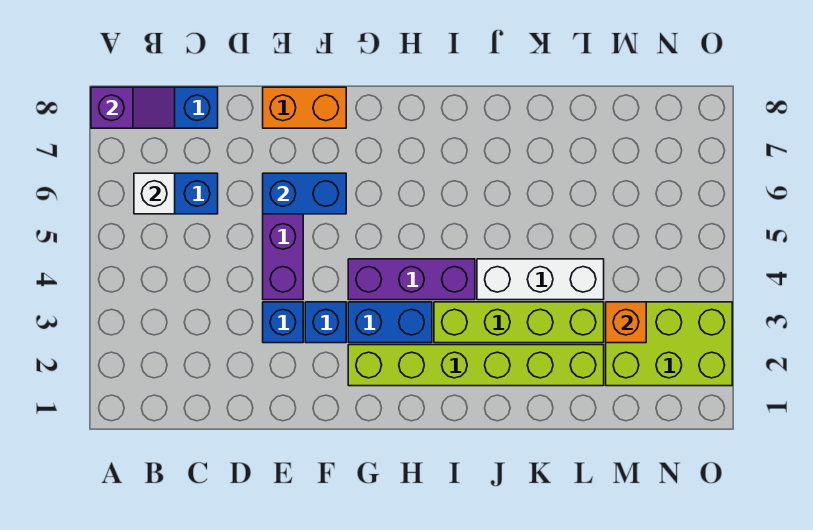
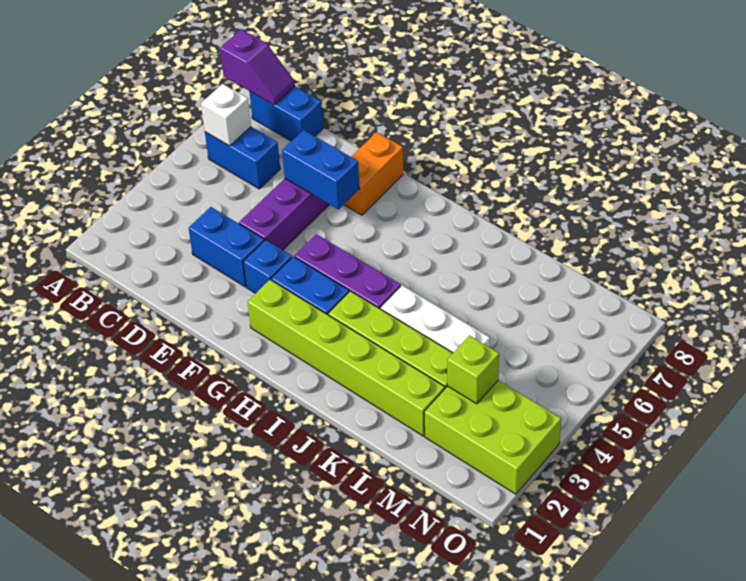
blue brick E3 level 1 -> blue brick D3:E3 level 1
orange brick E8:F8 level 1 -> orange brick F7:F8 level 1
orange brick M3 level 2 -> lime brick M3 level 2

